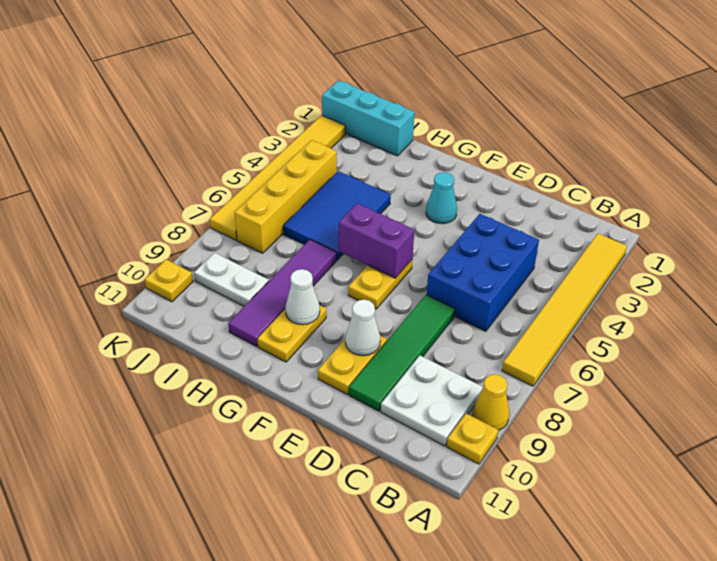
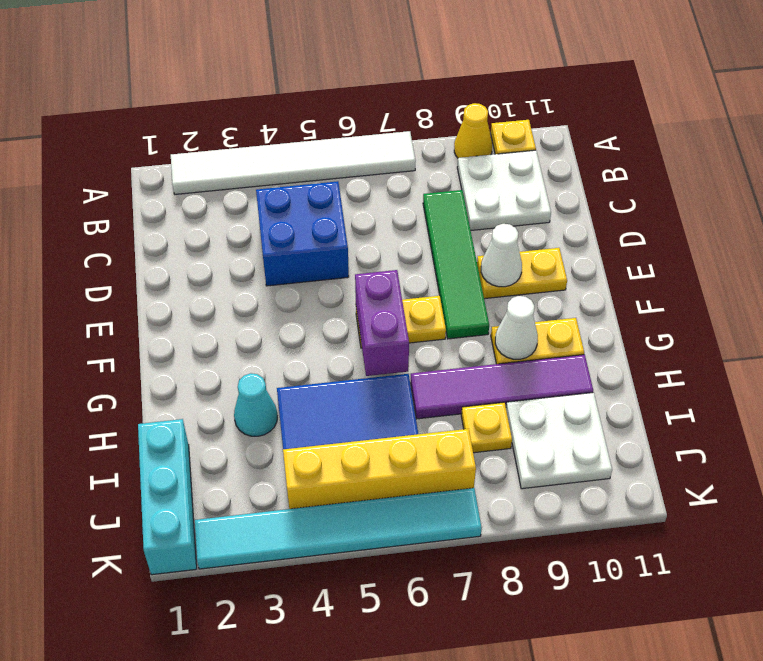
yellow tile A2:A7 level 1 -> white tile A2:A7 level 1
blue brick C4:D6 level 1 -> blue brick C4:D5 level 1
green tile D7:D10 level 1 -> green tile C8:F8 level 1
cyan cone F3 level 1 -> cyan cone H3 level 1
white plate I9:J9 level 1 -> white plate I9:J10 level 1
yellow tile K2:K7 level 1 -> cyan tile K2:K7 level 1
yellow plate K10 level 1 -> yellow plate I8 level 1

